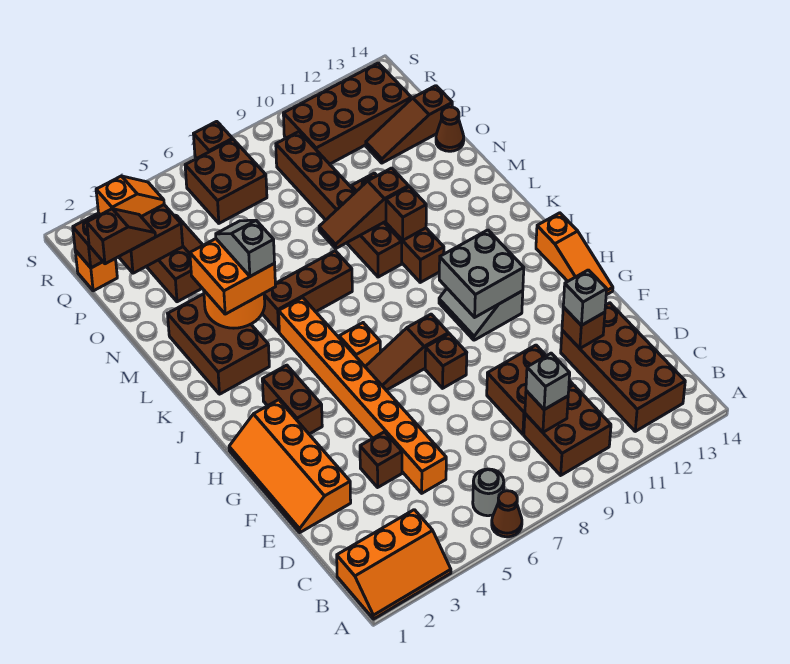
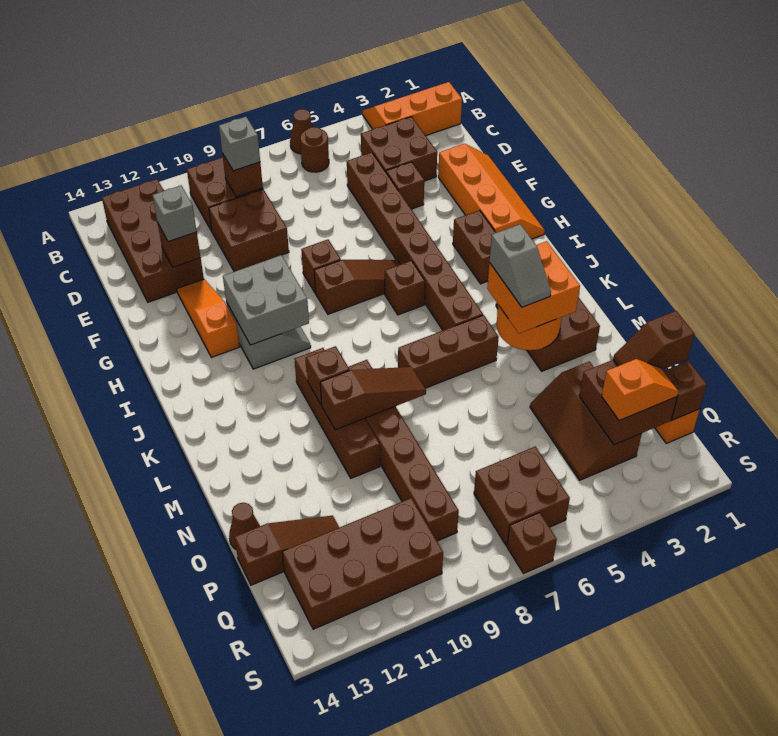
grey round brick B6 level 1 -> brown round brick B6 level 1
none -> brown brick C3:D4 level 1
orange brick D5:K5 level 1 -> brown brick D5:K5 level 1
orange slope G14:I14 level 1 top I -> orange slope F12:H12 level 1 top H
orange brick I6 level 1 -> brown brick I6 level 1
orange slope Q2:Q3 level 3 top 2 -> orange slope Q2:Q3 level 3 top 3

